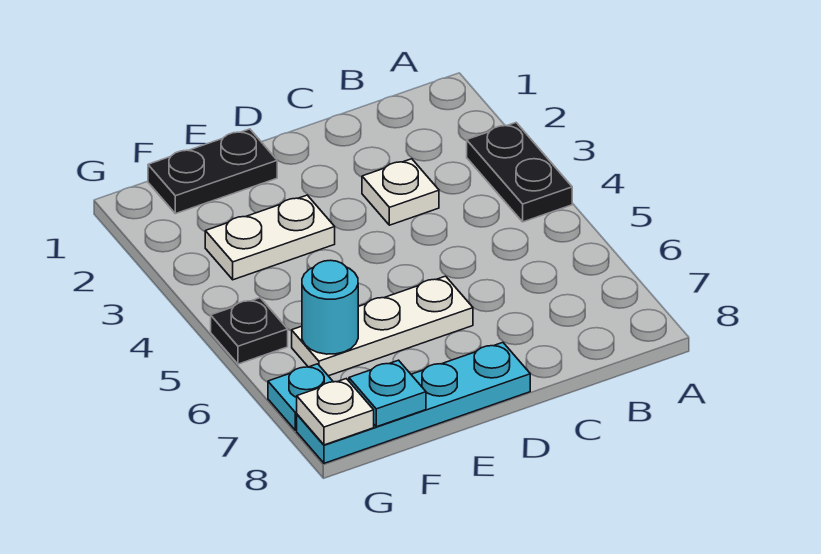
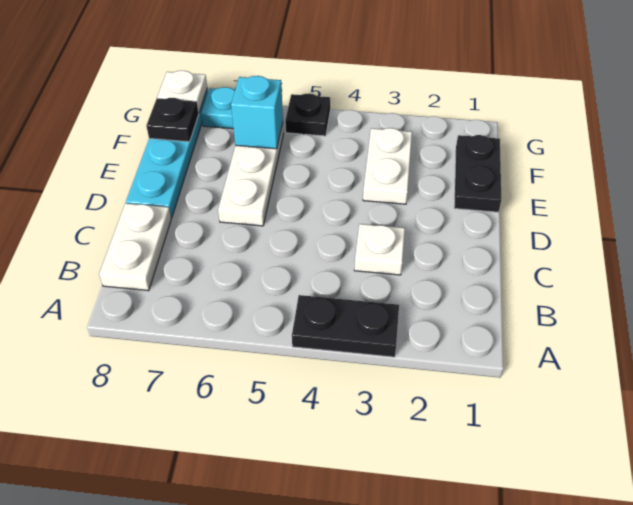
none -> white plate B8:C8 level 1
cyan round brick F6 level 2 -> cyan brick F6 level 2
cyan plate F8 level 2 -> black plate F8 level 2

